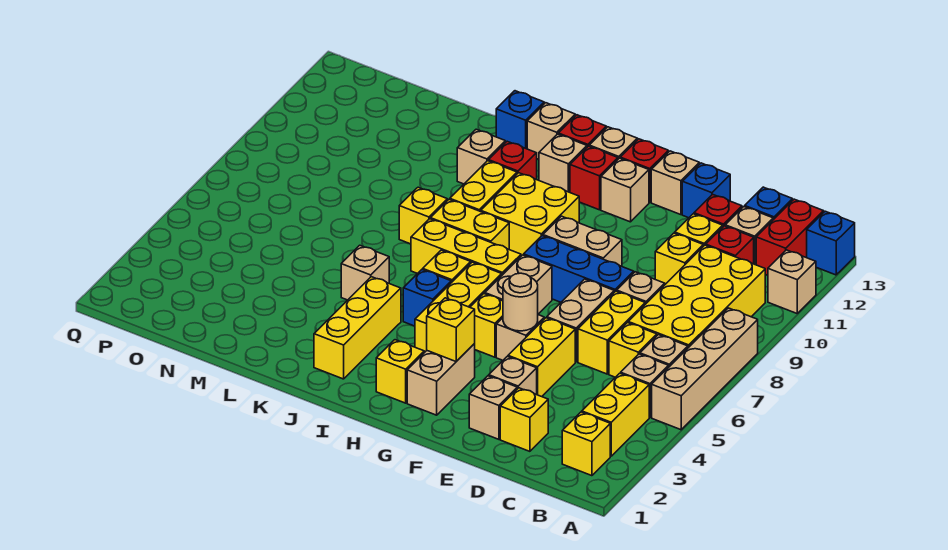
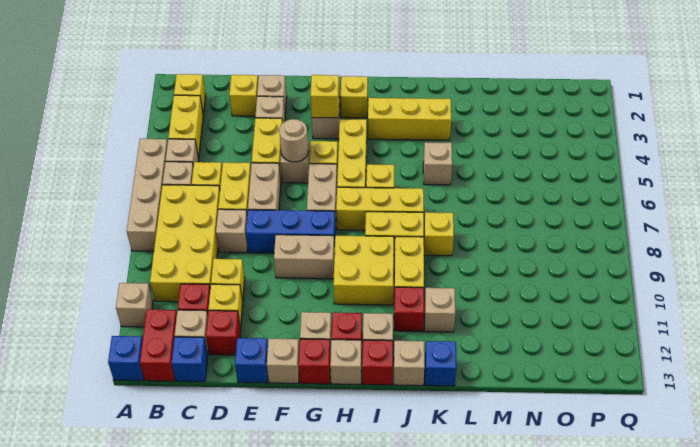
blue brick I5 level 1 -> none
yellow brick J2:J4 level 1 -> yellow brick I3:K3 level 1

